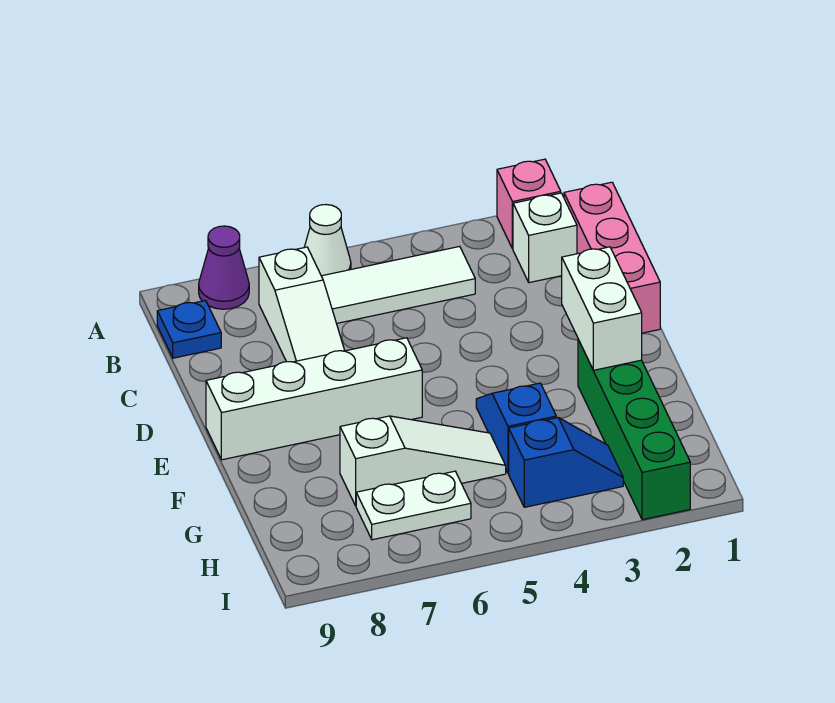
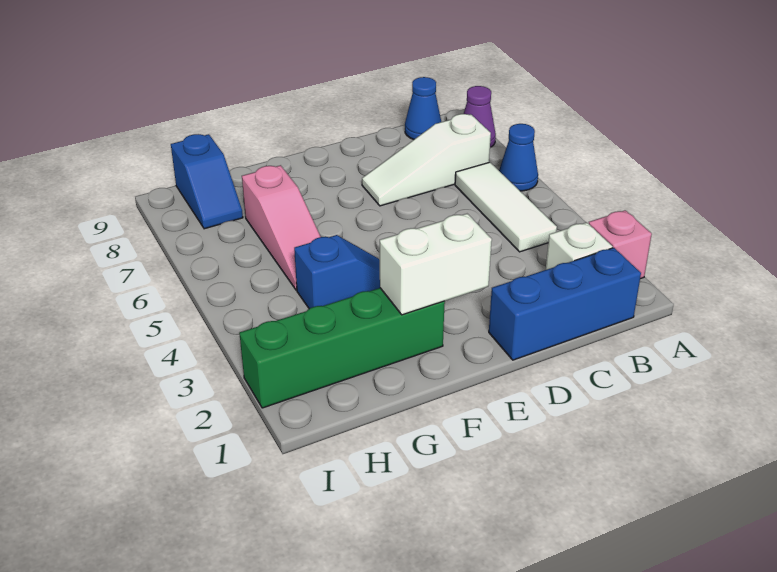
white cone A6 level 1 -> blue cone A6 level 1
pink brick B1:D1 level 1 -> blue brick B1:D1 level 1
blue plate B9 level 1 -> blue cone B9 level 1
white brick E6:E9 level 1 -> none
white slope G5:G7 level 1 top 7 -> pink slope G5:G7 level 1 top 7
blue slope H3:H4 level 1 top 4 -> blue slope H8:H9 level 1 top 9
white plate H6:H7 level 1 -> none

